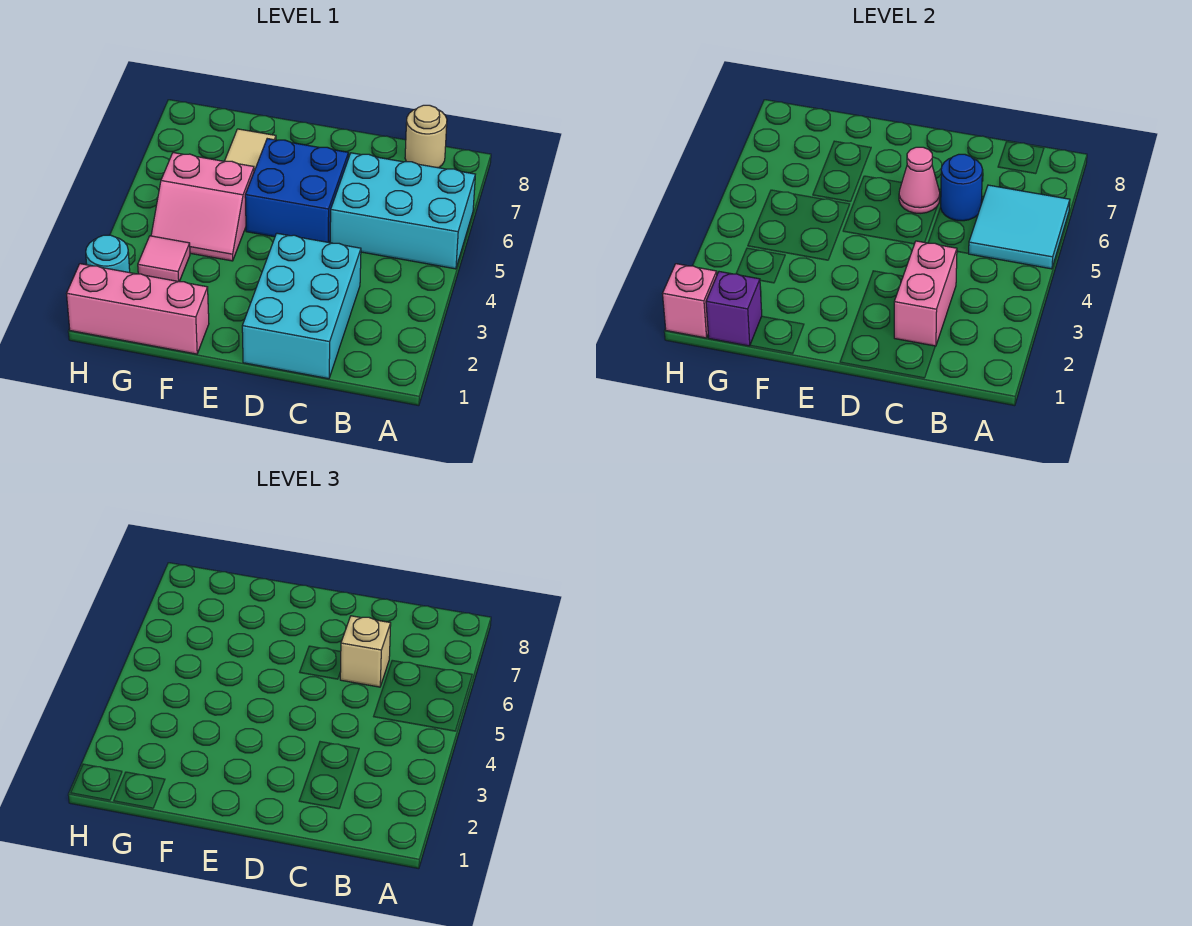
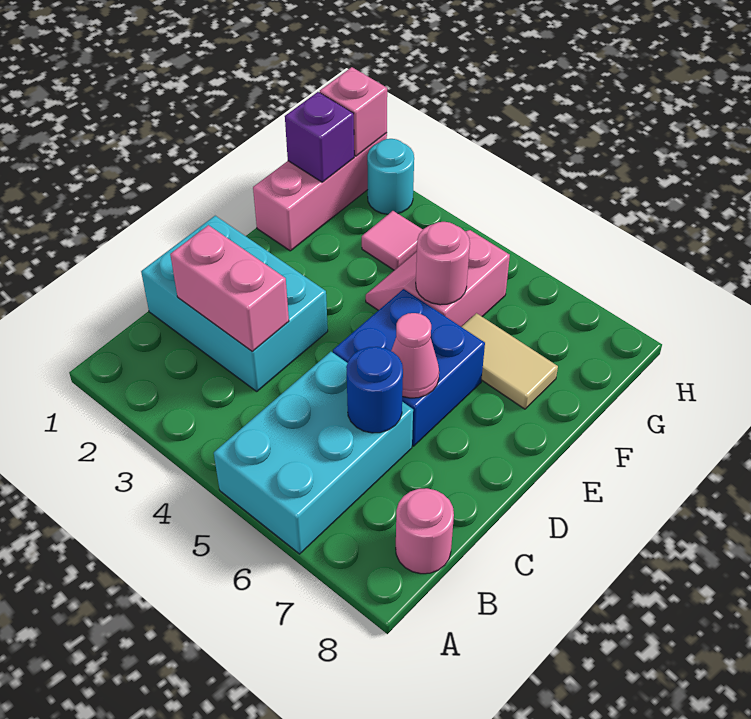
cyan tile A5:B6 level 2 -> none
tan round brick B8 level 1 -> pink round brick B8 level 1
tan brick C6 level 3 -> none
none -> pink round brick F5 level 2

